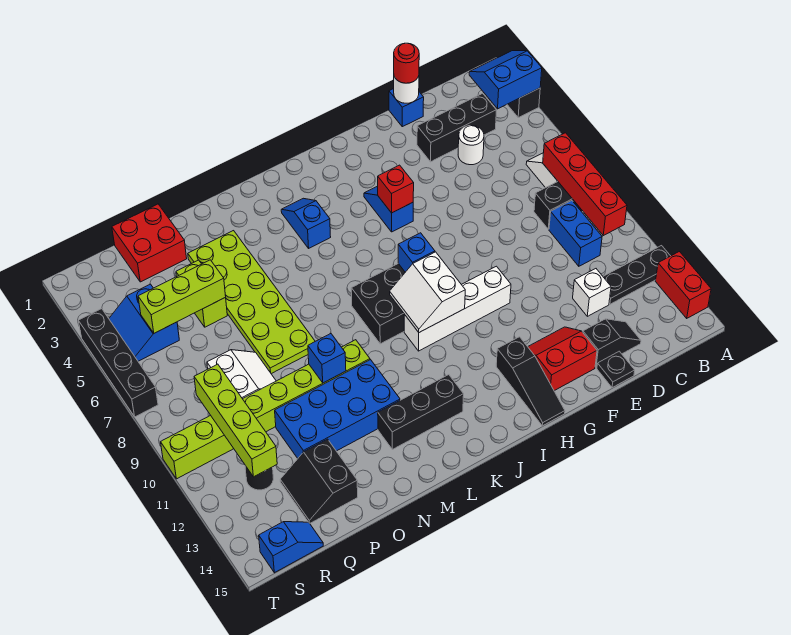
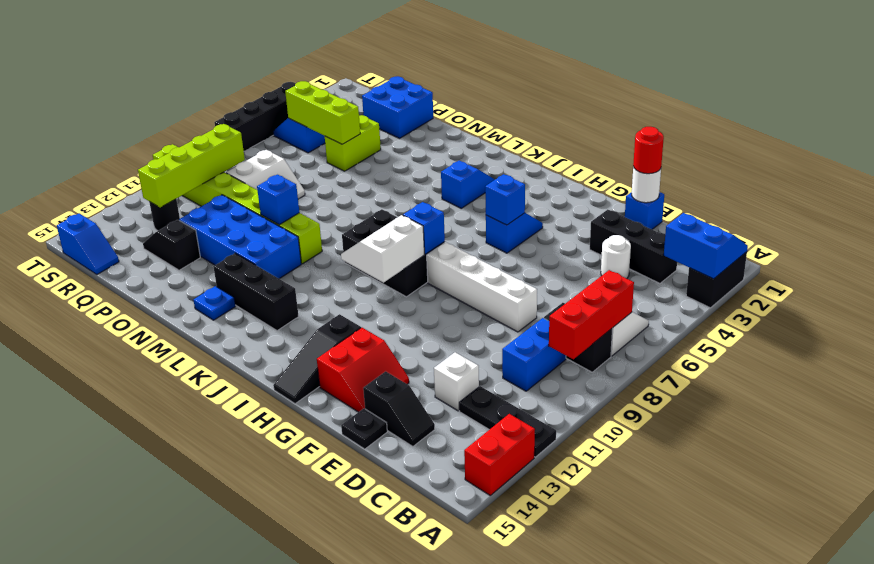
red brick B7:B10 level 2 -> red brick B7:B9 level 2
red slope F13:G14 level 1 top 14 -> red slope F13:G14 level 1 top G
white brick G10:J10 level 1 -> white brick E8:H8 level 1
red brick H5 level 2 -> blue brick H5 level 2
none -> blue plate M14 level 1
lime plate N3:O8 level 1 -> none
red brick P1:Q2 level 1 -> blue brick P1:Q2 level 1
black slope P13:Q14 level 1 top P -> black slope P13:Q13 level 1 top P

